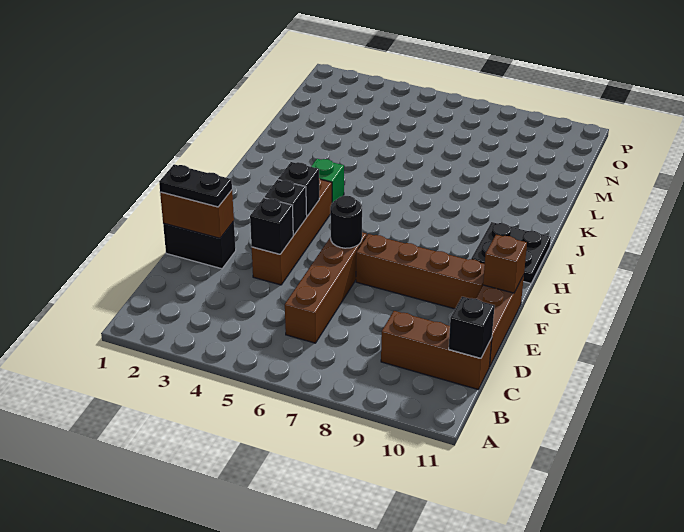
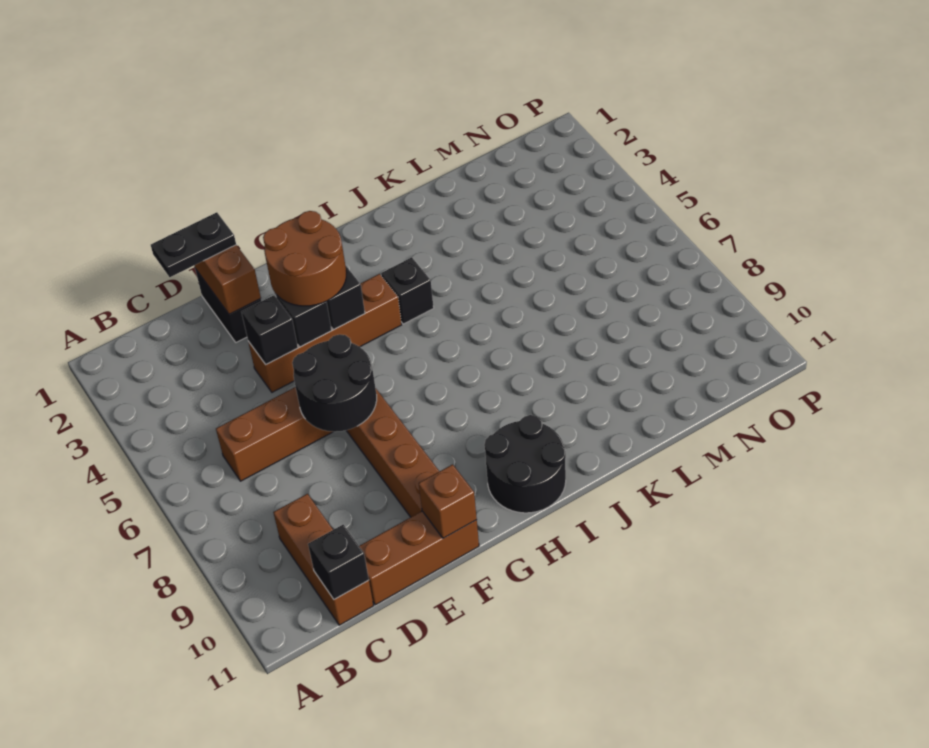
black plate E1:E2 level 3 -> black plate D1:E1 level 3
none -> brown round brick F3:G4 level 3
black round brick F6 level 2 -> black round brick E6:F7 level 2
black plate H10:I11 level 1 -> black round brick H10:I11 level 1
green brick I4 level 1 -> black brick I4 level 1

